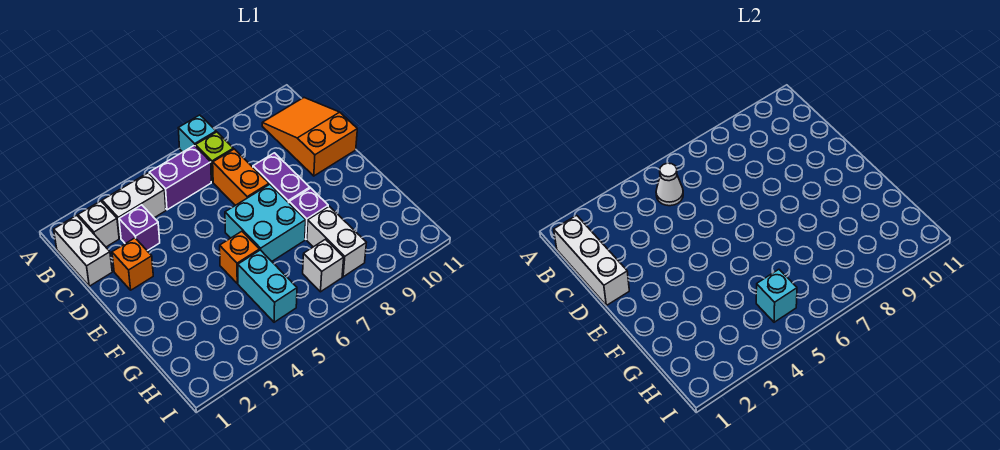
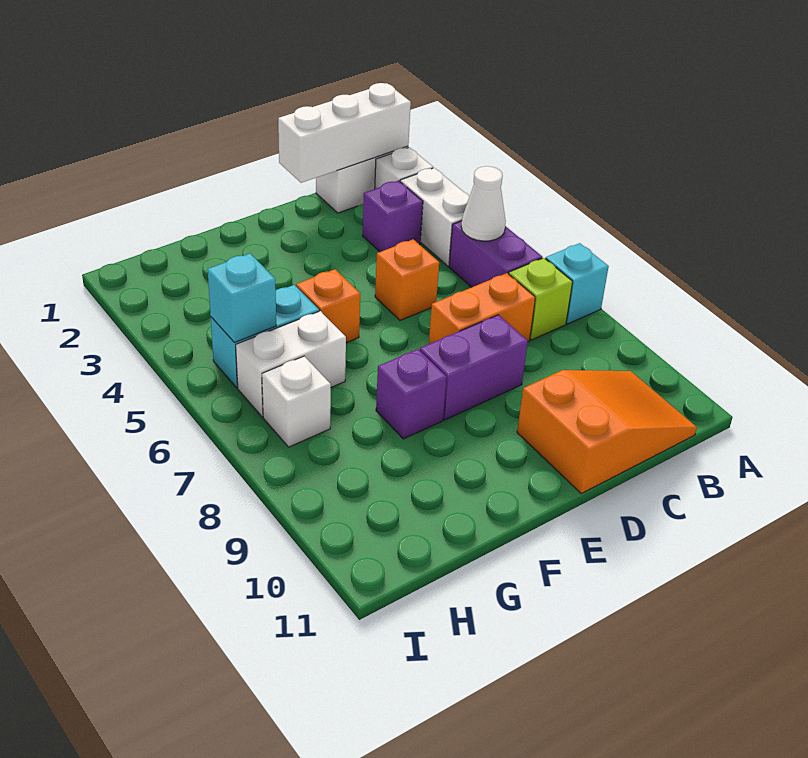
orange brick D2 level 1 -> orange brick D5 level 1
cyan brick E6:F7 level 1 -> none
white brick G8:H8 level 1 -> white brick G6:H6 level 1

